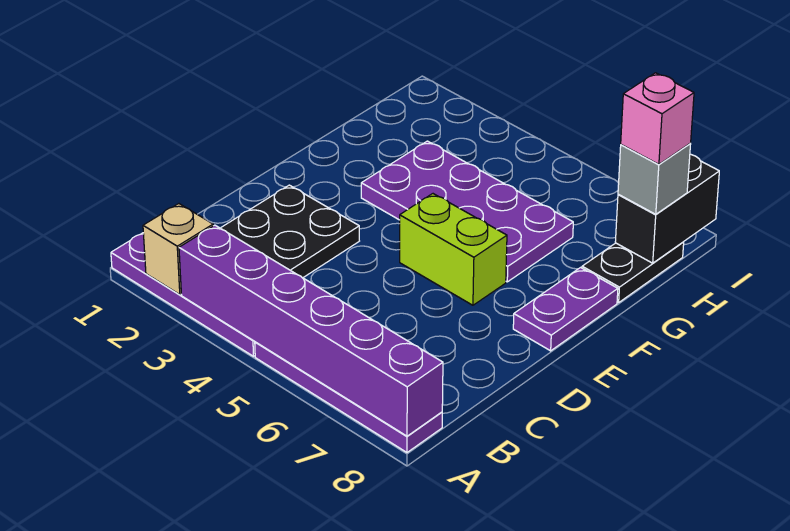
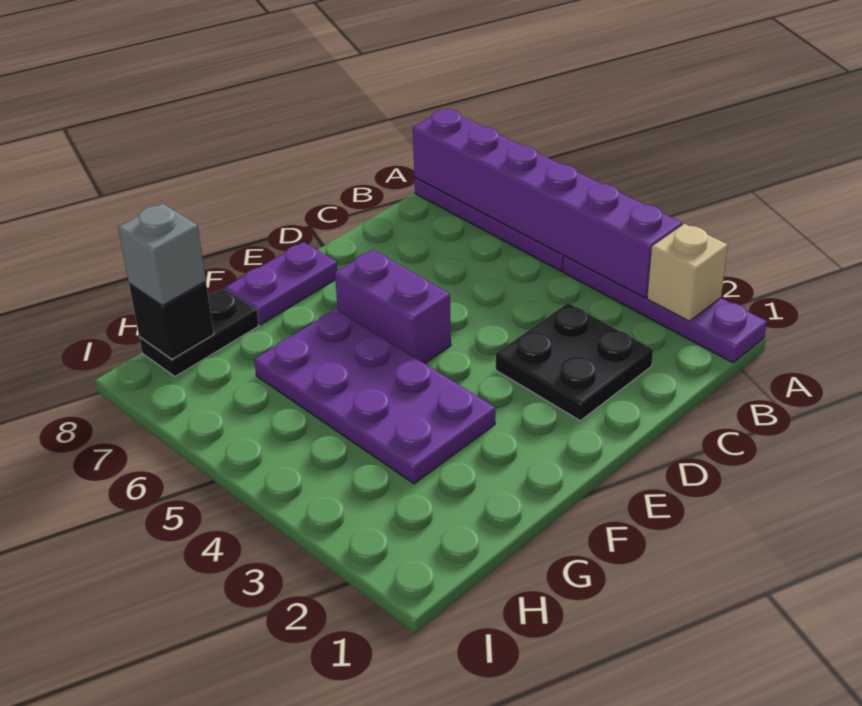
lime brick E5:E6 level 1 -> purple brick E5:E6 level 1
black brick H8:I8 level 2 -> black brick H8 level 2
pink brick H8 level 4 -> none

